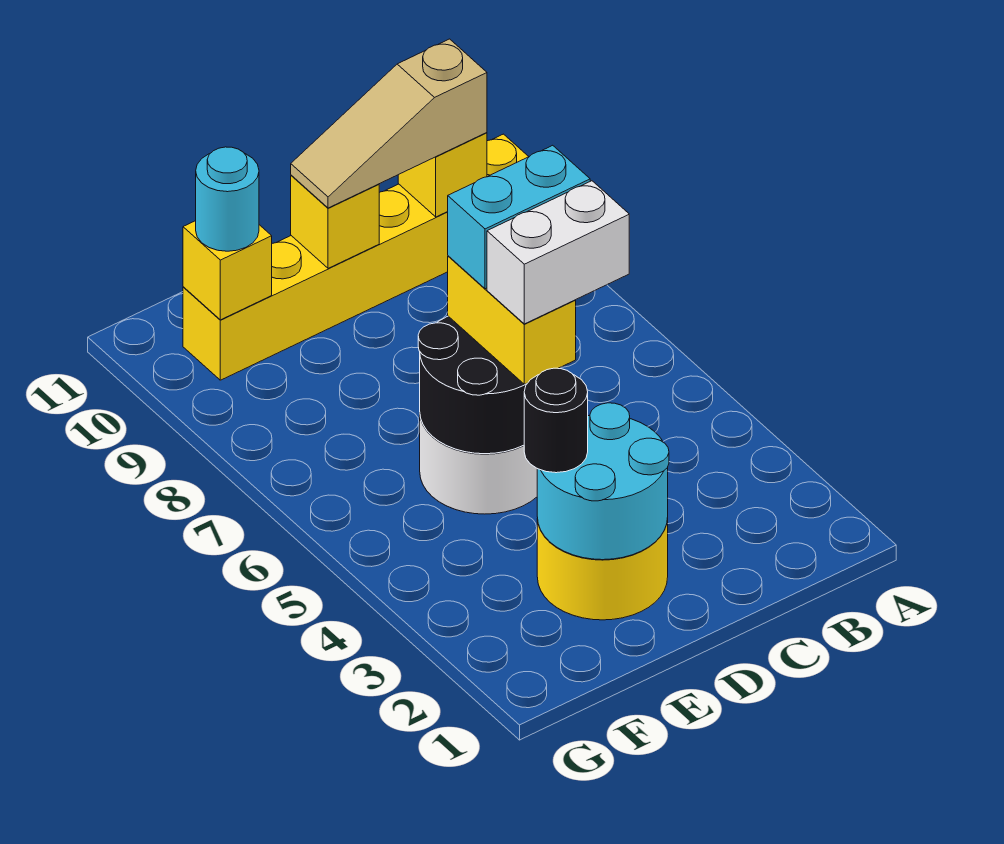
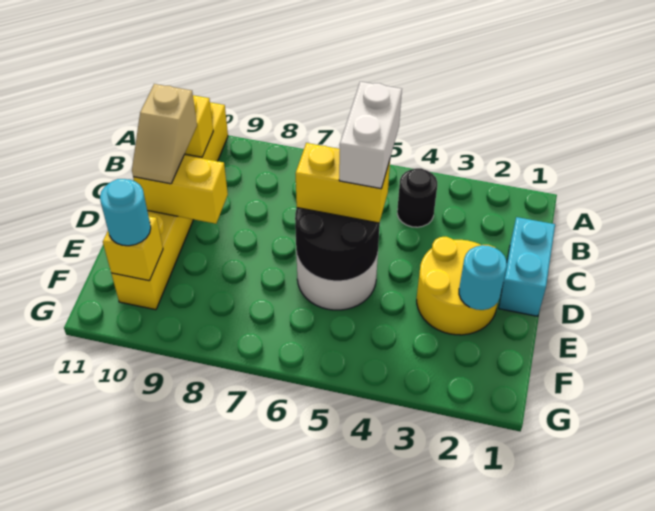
tan slope B10:D10 level 3 top B -> tan slope C10:D10 level 3 top C
cyan brick C6:D6 level 4 -> cyan brick C1:D1 level 1
cyan round brick D2:E3 level 2 -> cyan round brick E2 level 2
yellow brick D10 level 2 -> yellow brick D9:D10 level 2
black round brick E3 level 3 -> black round brick B4 level 1

